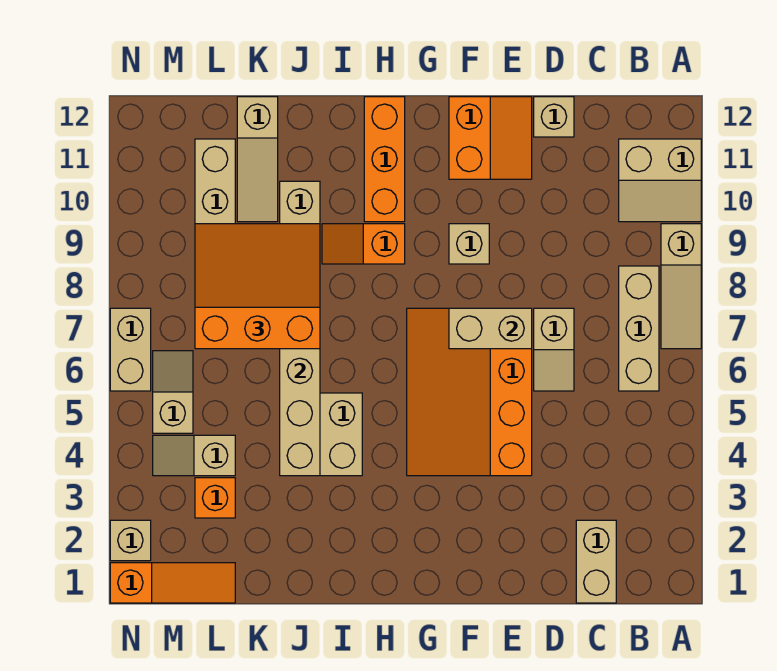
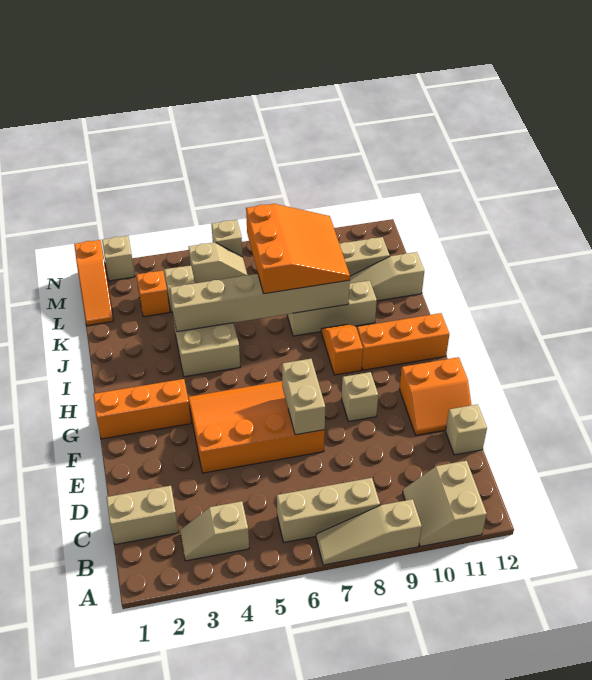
tan slope D6:D7 level 1 top 7 -> tan slope B3:B4 level 1 top 4
none -> orange brick G1:G3 level 1
tan brick N6:N7 level 1 -> tan brick N6 level 1

